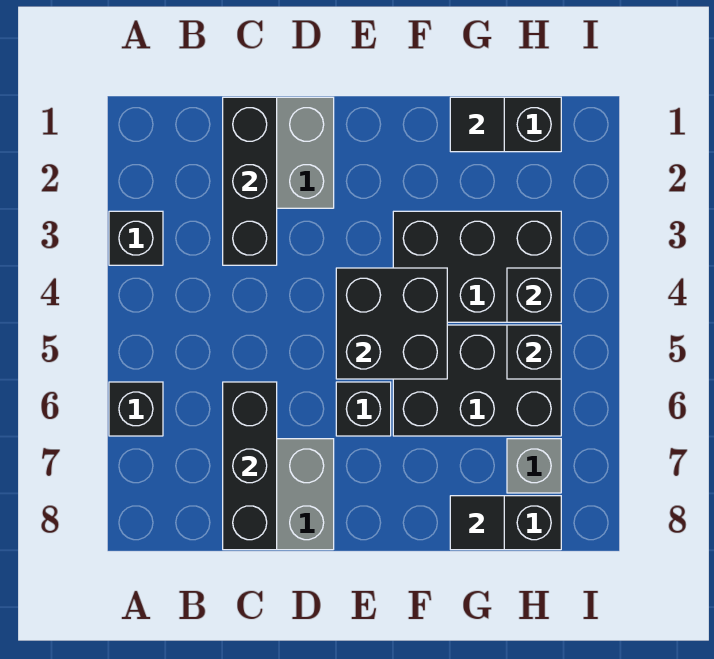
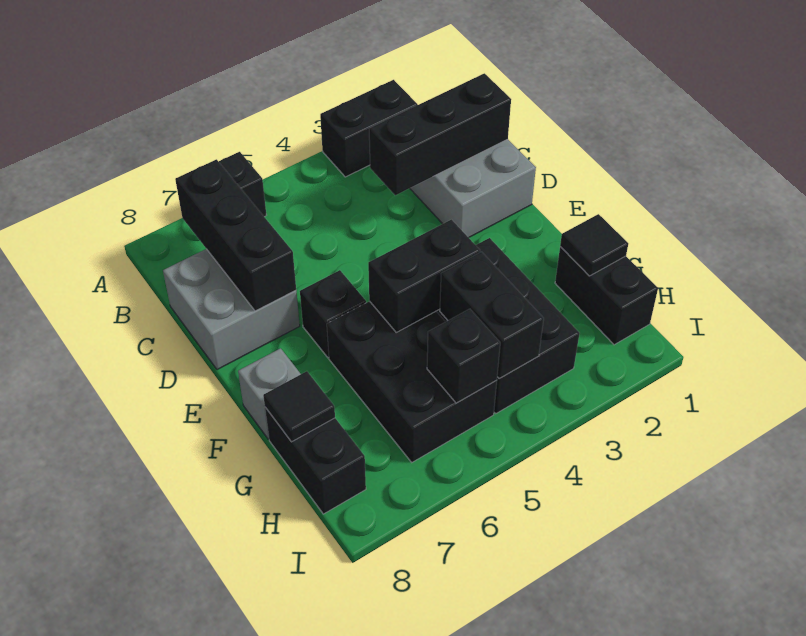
black brick A3 level 1 -> black brick A2:A3 level 1
black brick C6:C8 level 2 -> black brick B7:D7 level 2
black brick E4:F5 level 2 -> black brick F4:F5 level 2
black brick H4 level 2 -> black brick G4:H4 level 2
grey brick H7 level 1 -> grey brick F8 level 1

